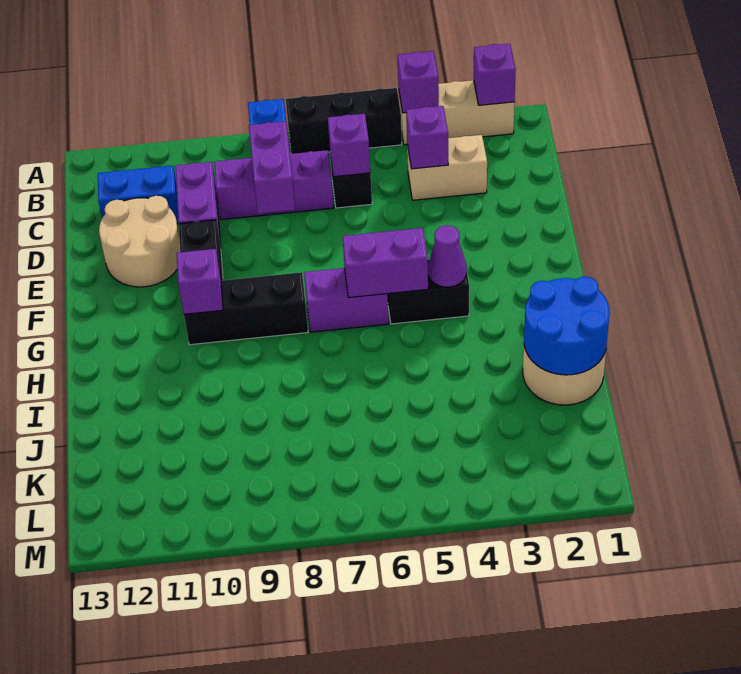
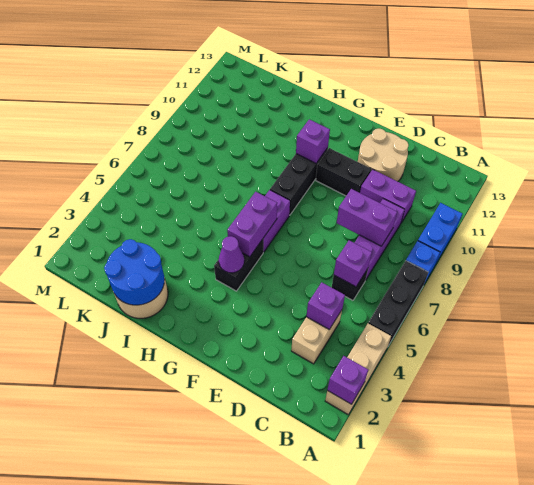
purple brick A4 level 2 -> none
blue brick C11:C12 level 1 -> blue brick A9:A10 level 1

